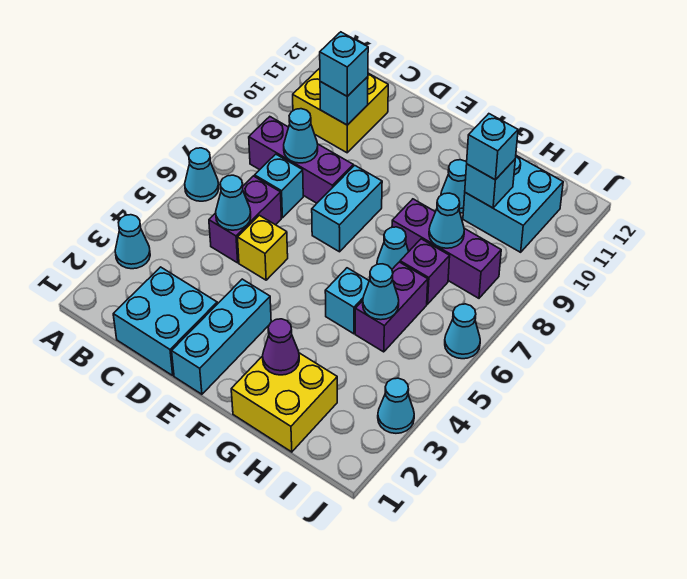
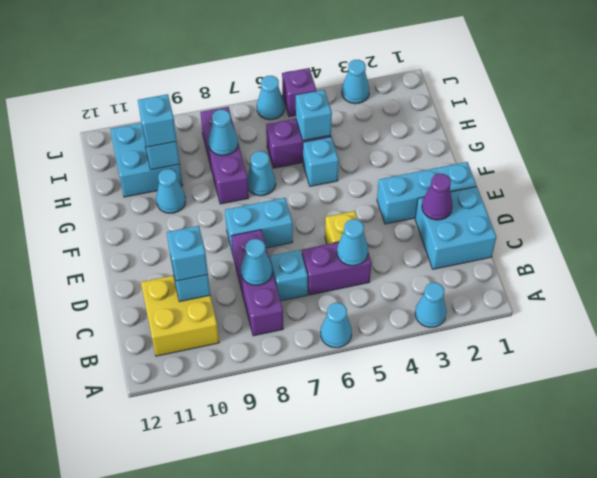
yellow brick G1:H2 level 1 -> none
purple cone G2 level 2 -> purple cone D2 level 2
cyan cone H5 level 2 -> cyan brick H5 level 2
purple brick H7 level 1 -> purple brick J5 level 1

